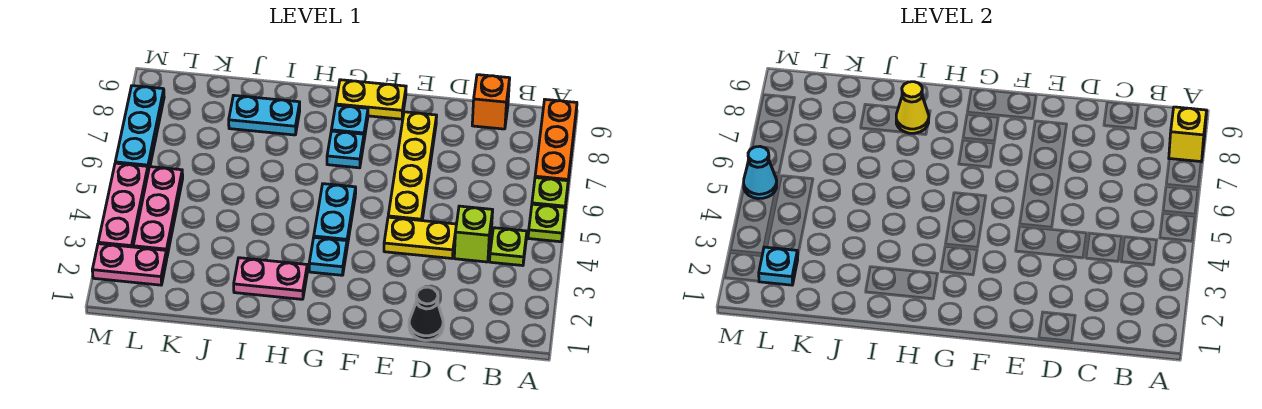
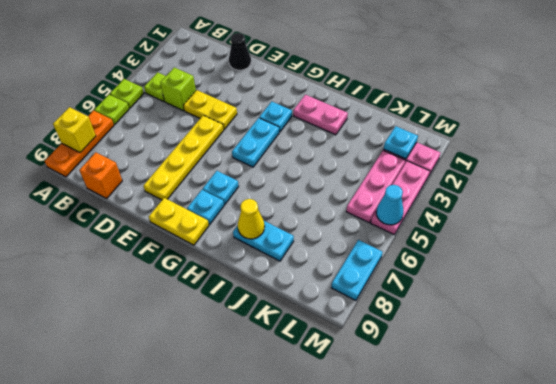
cyan plate M6:M8 level 1 -> cyan plate M7:M8 level 1

